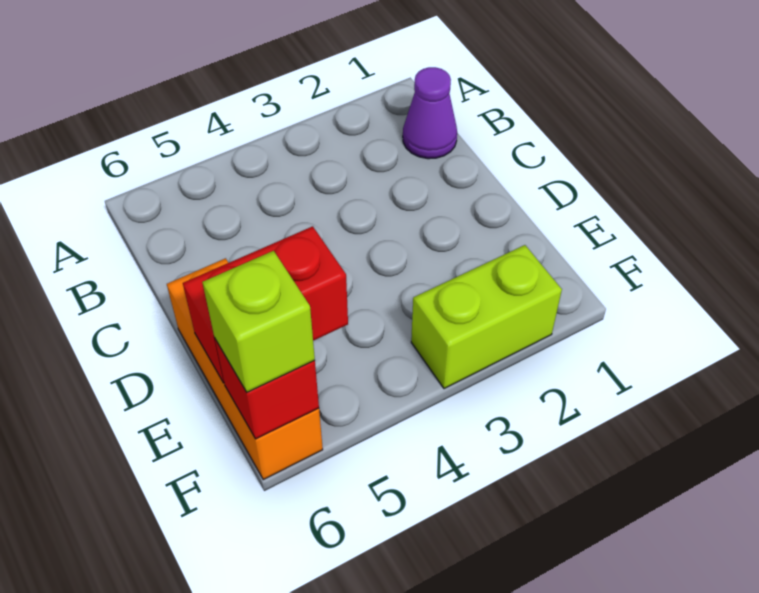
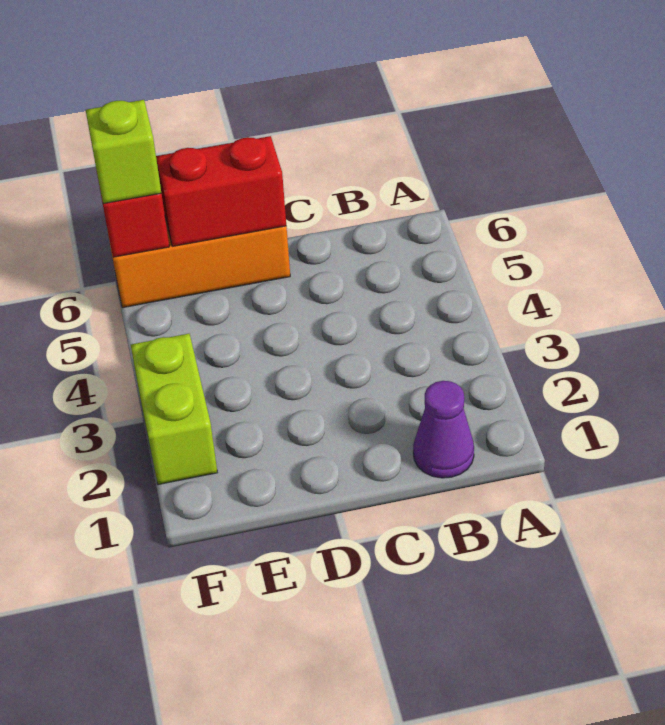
red brick E5:E6 level 2 -> red brick D6:E6 level 2

